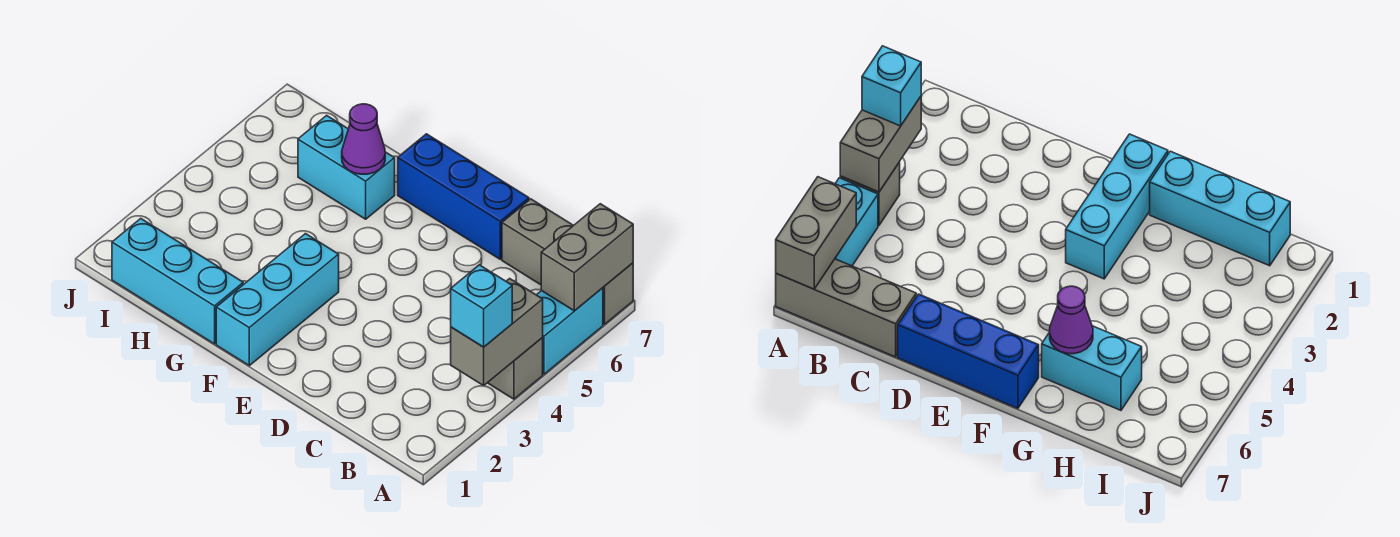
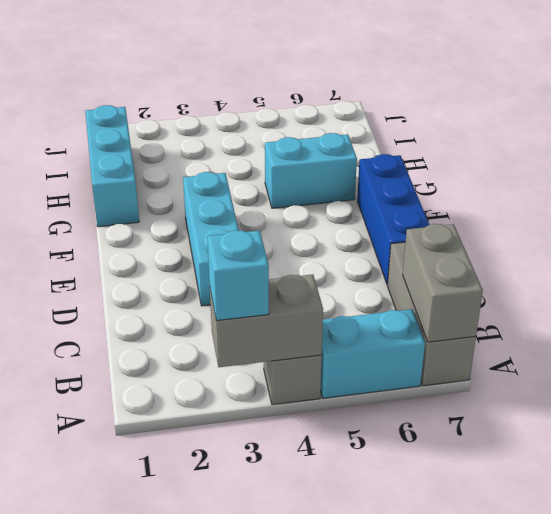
grey brick A6:A7 level 2 -> grey brick A7:B7 level 2
cyan brick F1:F3 level 1 -> cyan brick D3:F3 level 1
cyan brick G6:H6 level 1 -> cyan brick G5:G6 level 1
purple cone G6 level 2 -> none

